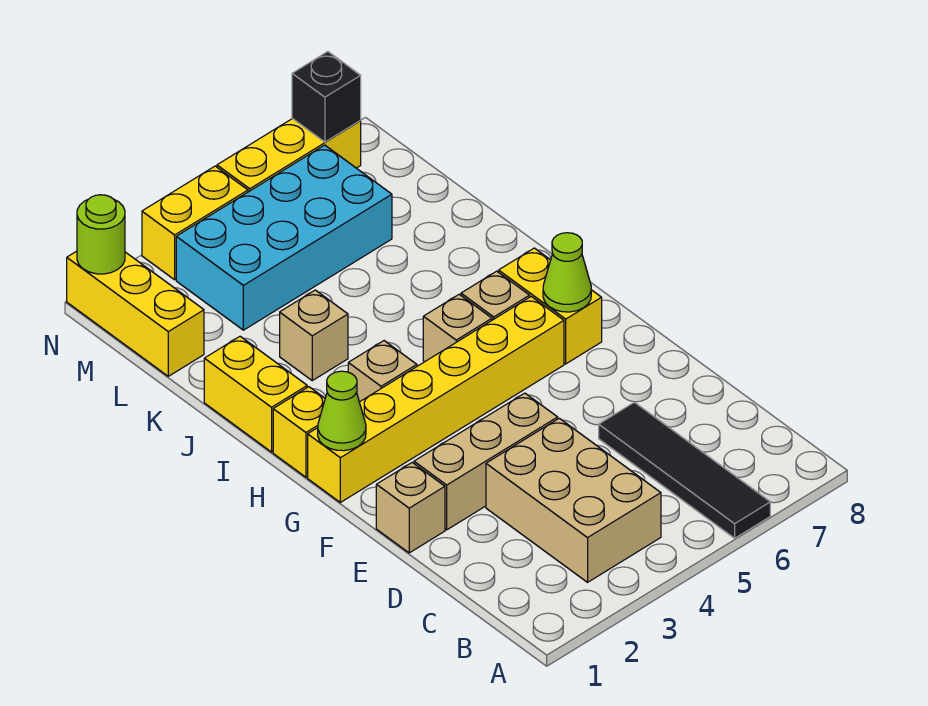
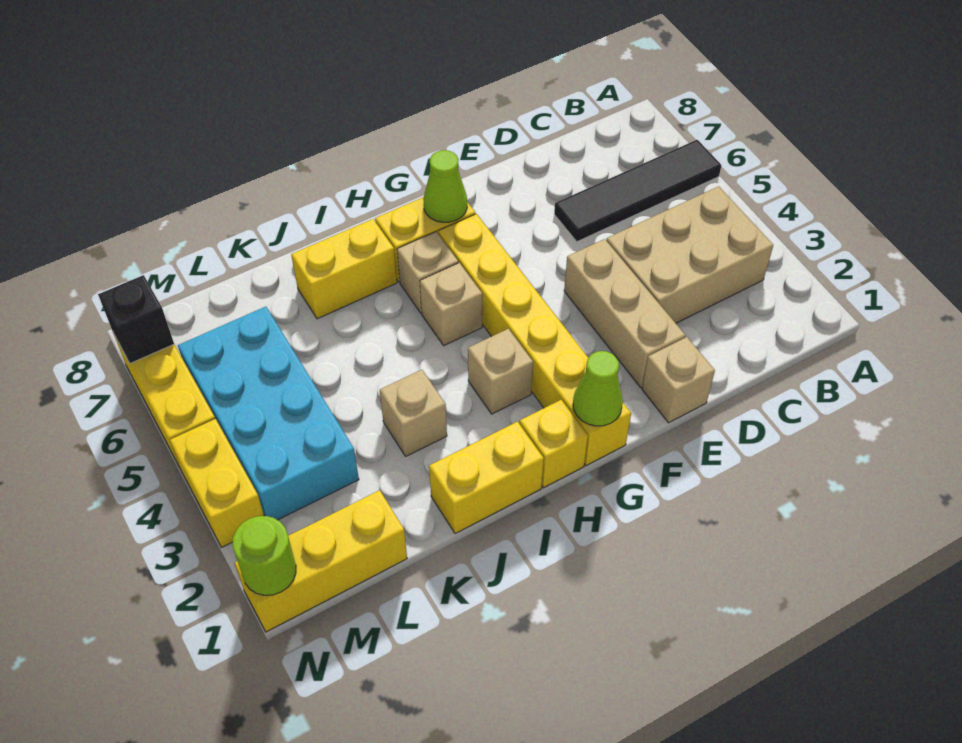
none -> yellow brick I7:J7 level 1

